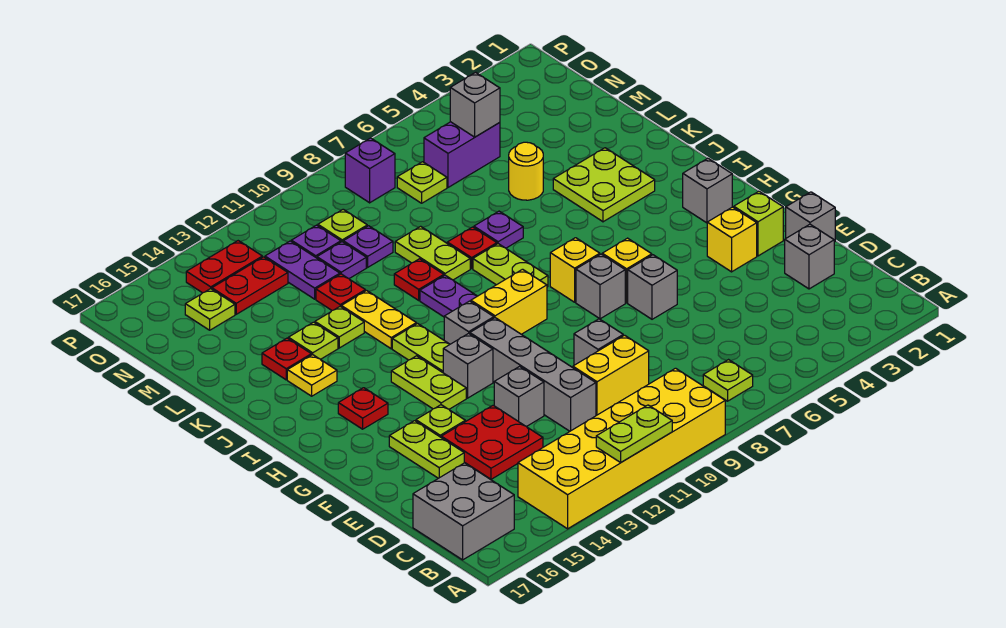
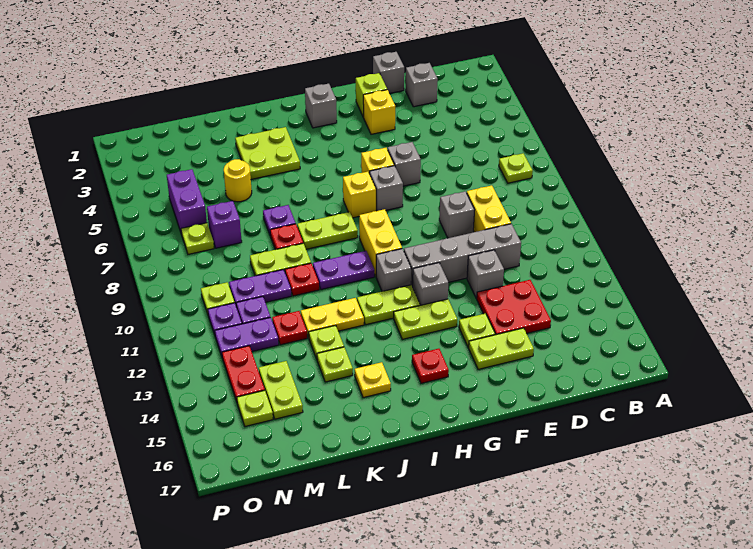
yellow brick A9:B14 level 1 -> none
lime plate A11:A12 level 2 -> lime plate M14:M15 level 1
grey brick B16:C17 level 1 -> none
red plate K15 level 1 -> none
purple plate M10 level 1 -> purple plate L10:M10 level 1
grey brick N5 level 2 -> none
purple brick O8 level 1 -> purple brick M7 level 1
red plate O13:O14 level 1 -> none

